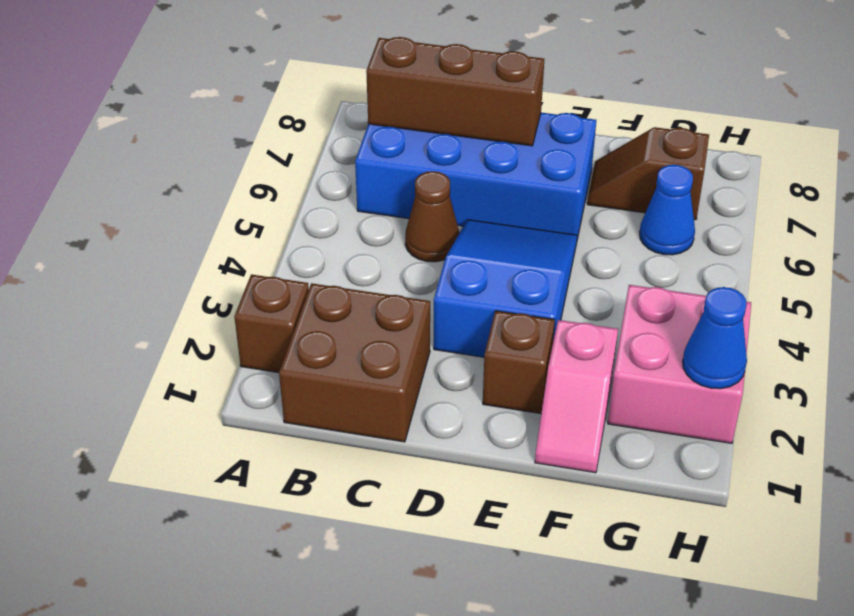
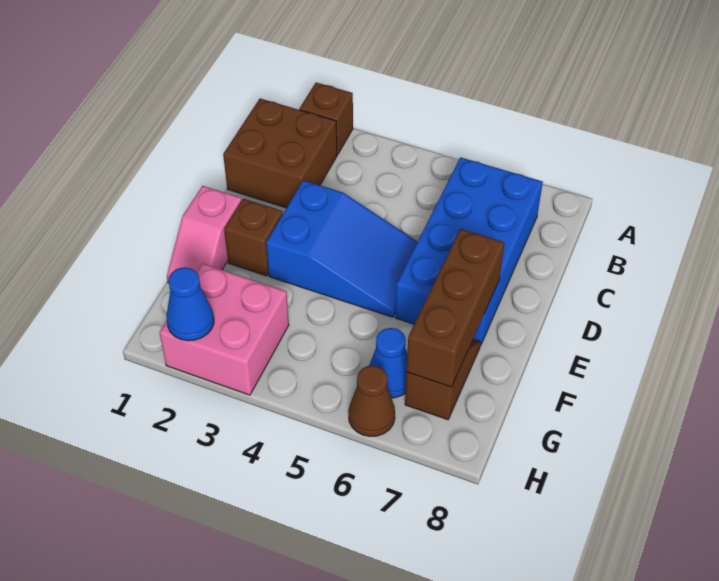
brown brick B7:D7 level 2 -> brown brick E7:G7 level 2
brown cone C5 level 1 -> brown cone H6 level 1
pink slope F1:F2 level 1 top 2 -> pink slope E1:F1 level 1 top E

